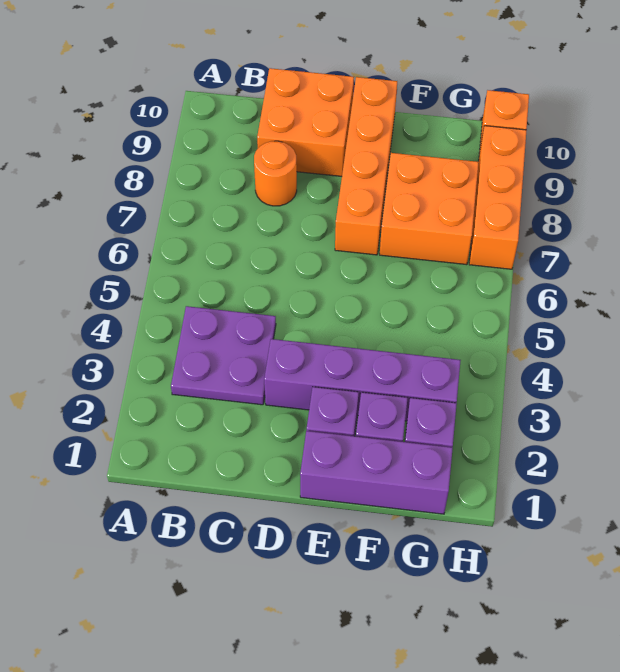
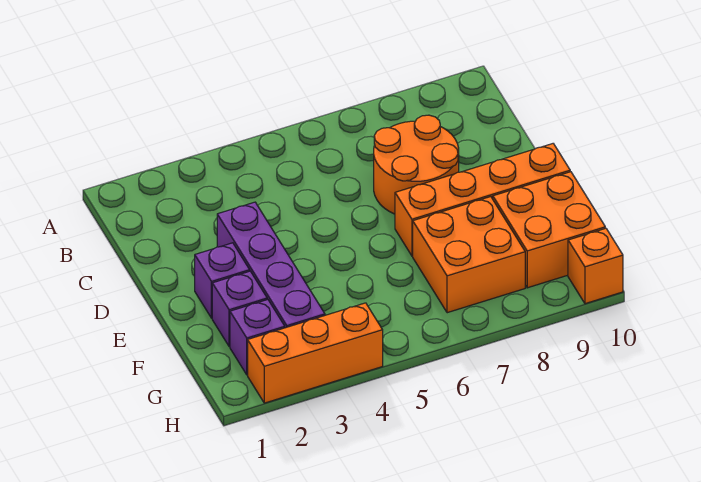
purple plate B3:C4 level 1 -> none
orange round brick C8 level 1 -> orange round brick C7:D8 level 1
orange brick C9:D10 level 1 -> orange brick F9:G10 level 1
purple brick E1:G1 level 1 -> none
orange brick H7:H9 level 1 -> orange brick H2:H4 level 1

